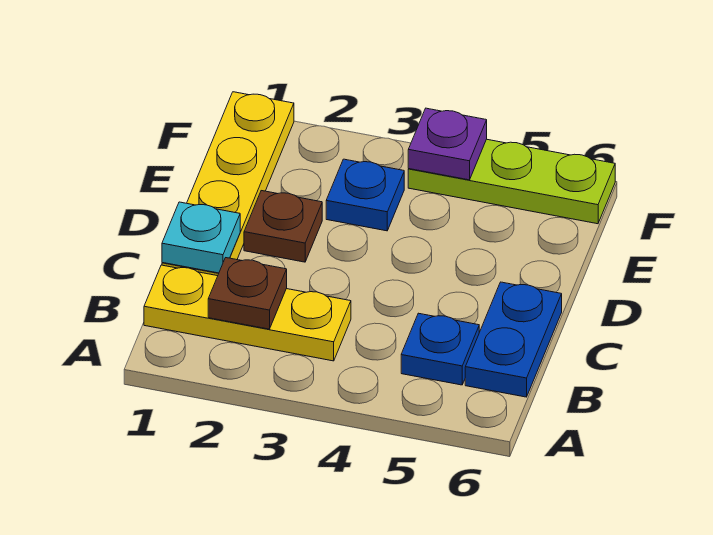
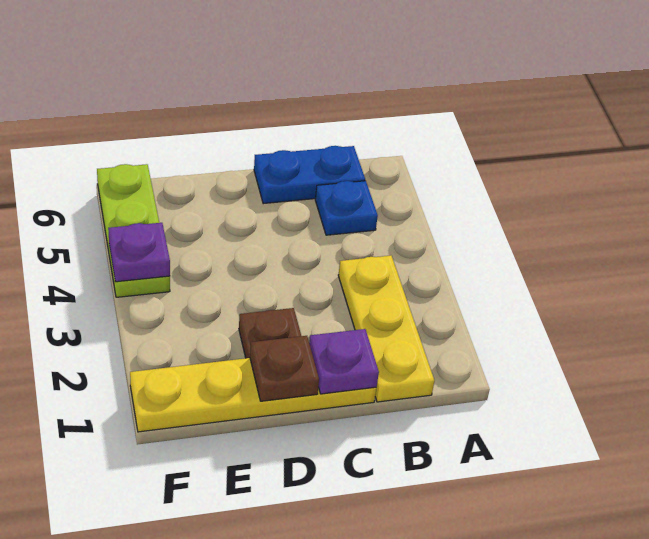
brown plate B2 level 2 -> brown plate D1 level 2
cyan plate C1 level 2 -> purple plate C1 level 2
blue plate E3 level 1 -> none

